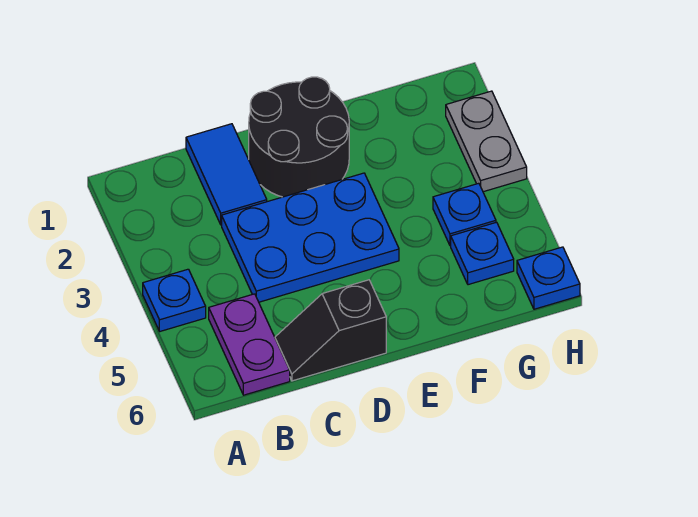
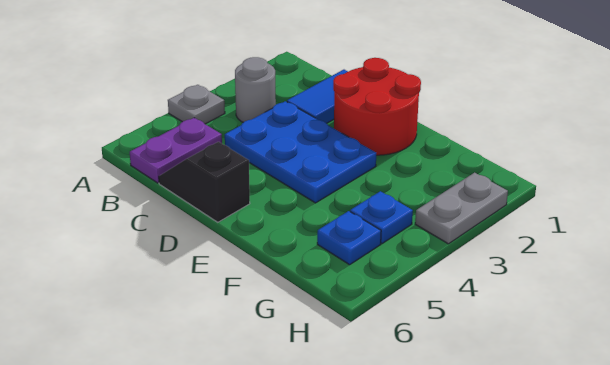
blue plate A4 level 1 -> grey plate A4 level 1
none -> grey round brick B3 level 1
black round brick D1:E2 level 1 -> red round brick D1:E2 level 1
blue plate H6 level 1 -> none

